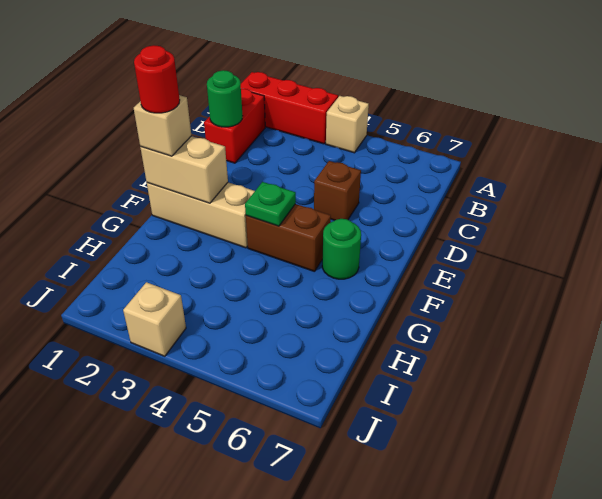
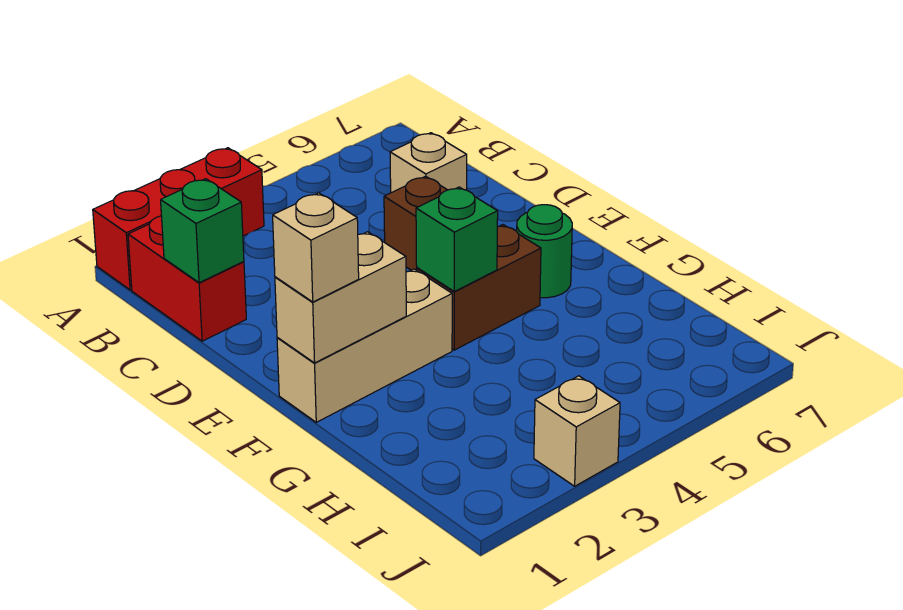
tan brick A4 level 1 -> tan brick C6 level 1
green round brick C1 level 2 -> green brick C1 level 2
red round brick F1 level 4 -> none
green plate F4 level 2 -> green brick F4 level 2

